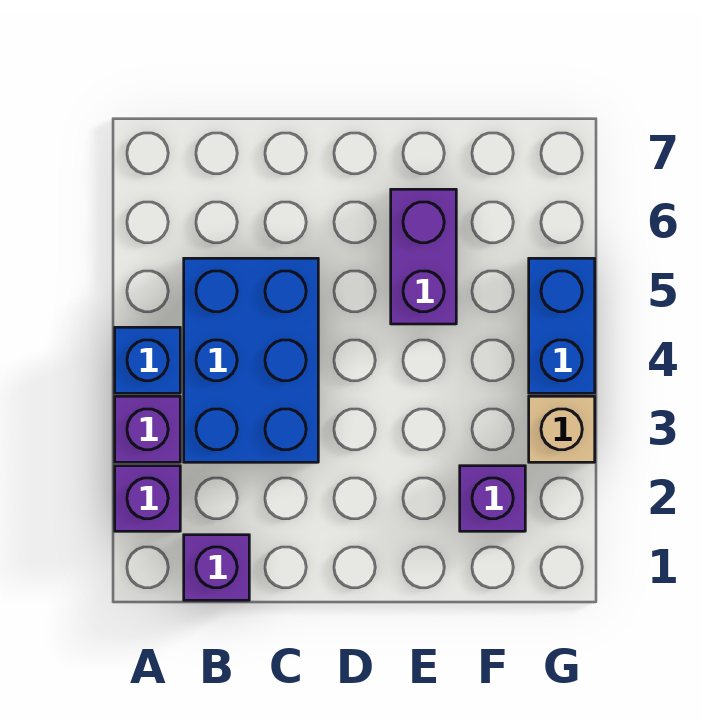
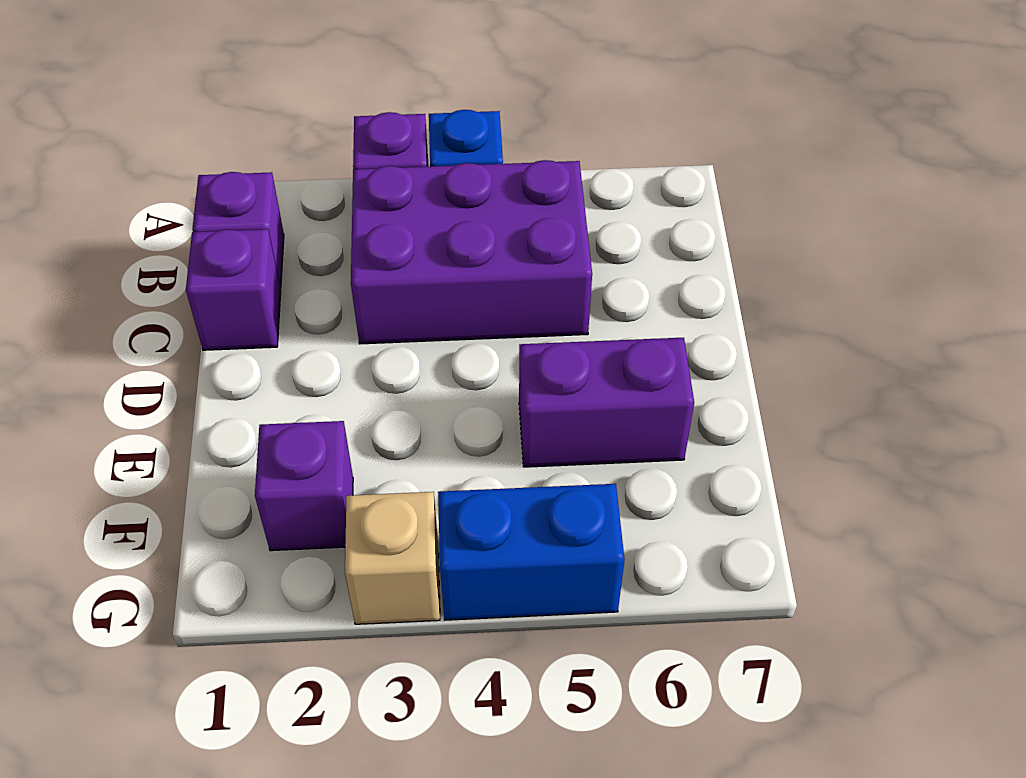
purple brick A2 level 1 -> purple brick C1 level 1
blue brick B3:C5 level 1 -> purple brick B3:C5 level 1

